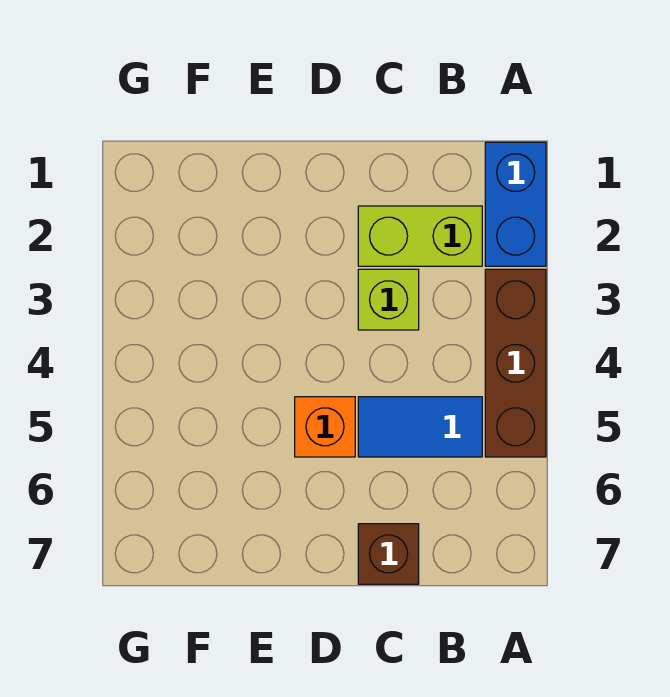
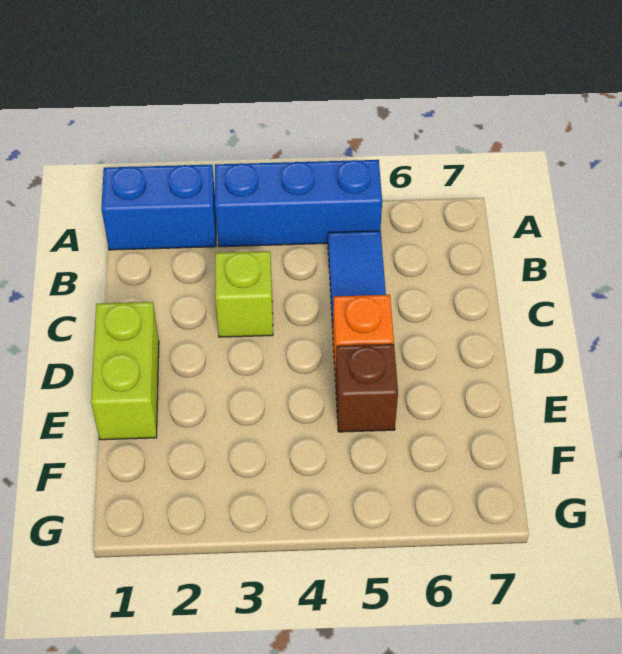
brown brick A3:A5 level 1 -> blue brick A3:A5 level 1
lime brick B2:C2 level 1 -> lime brick D1:E1 level 1
brown brick C7 level 1 -> brown brick E5 level 1

